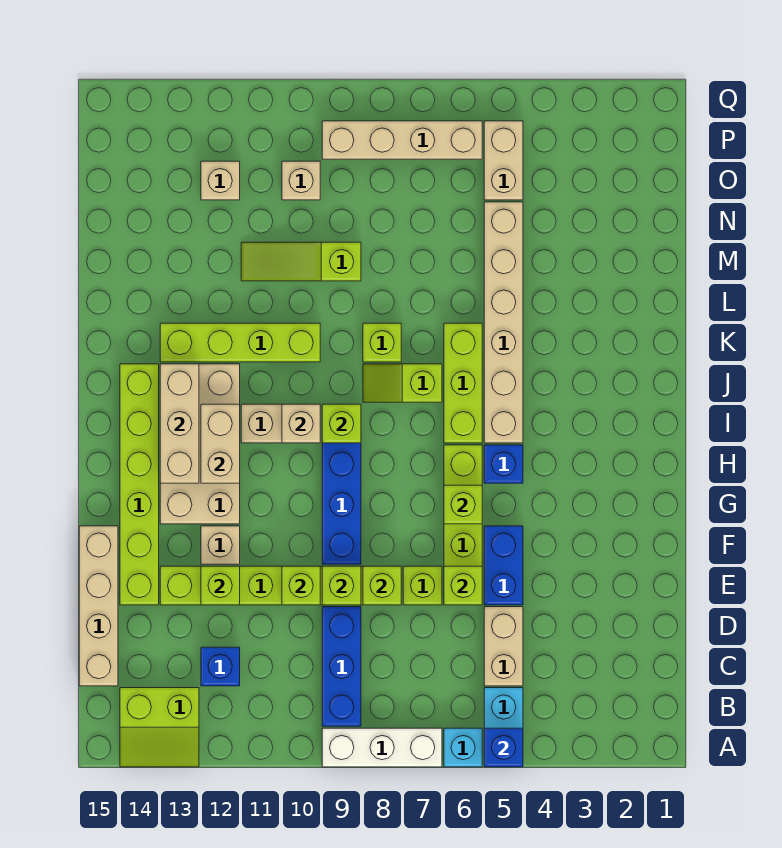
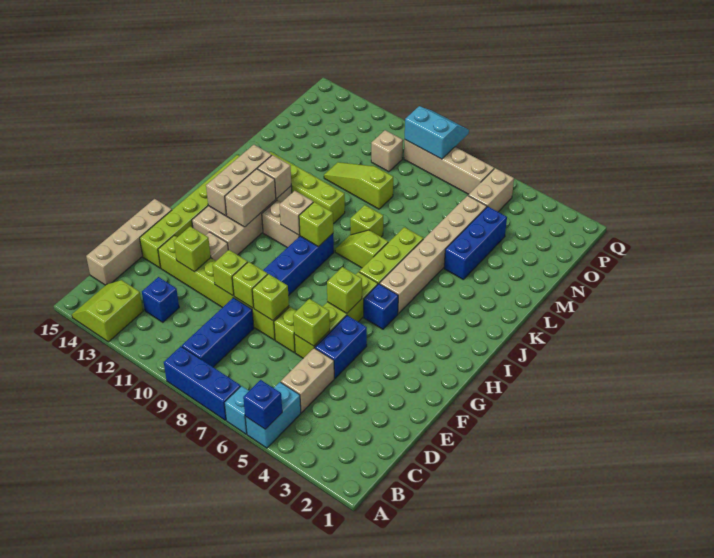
white brick A7:A9 level 1 -> blue brick A7:A9 level 1
lime slope A13:B14 level 1 top B -> lime slope A13:B14 level 1 top 13
none -> blue brick L4:N4 level 1
tan brick O12 level 1 -> tan brick J12 level 2
none -> cyan slope P8:Q9 level 2 top P

